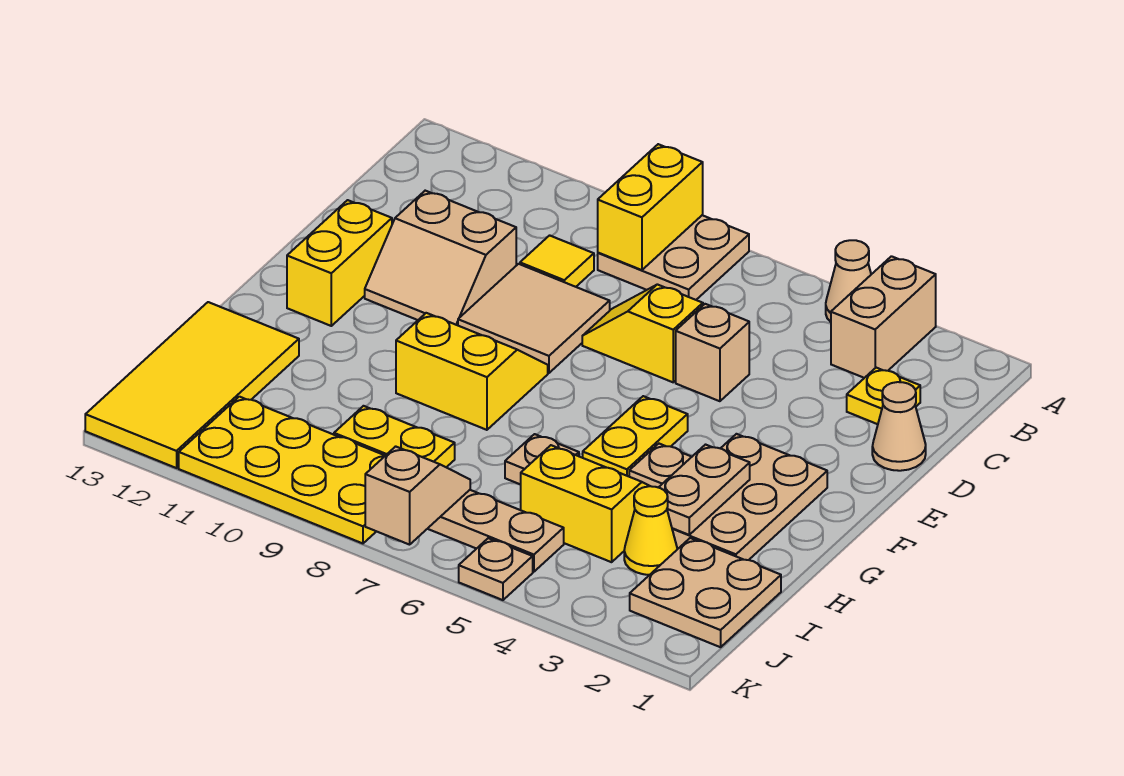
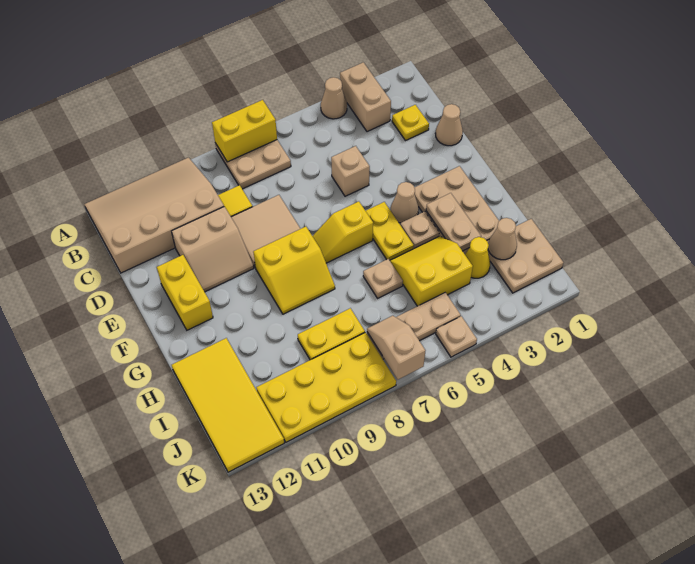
yellow brick A8:B8 level 2 -> yellow brick A7:A8 level 2
none -> tan slope A10:C13 level 1 top C
yellow slope D6:D7 level 1 top 6 -> yellow slope F6:F7 level 1 top 6
none -> tan cone F4 level 1
yellow slope F8:G9 level 1 top G -> yellow slope F8:G9 level 1 top F
none -> tan cone I2 level 2

